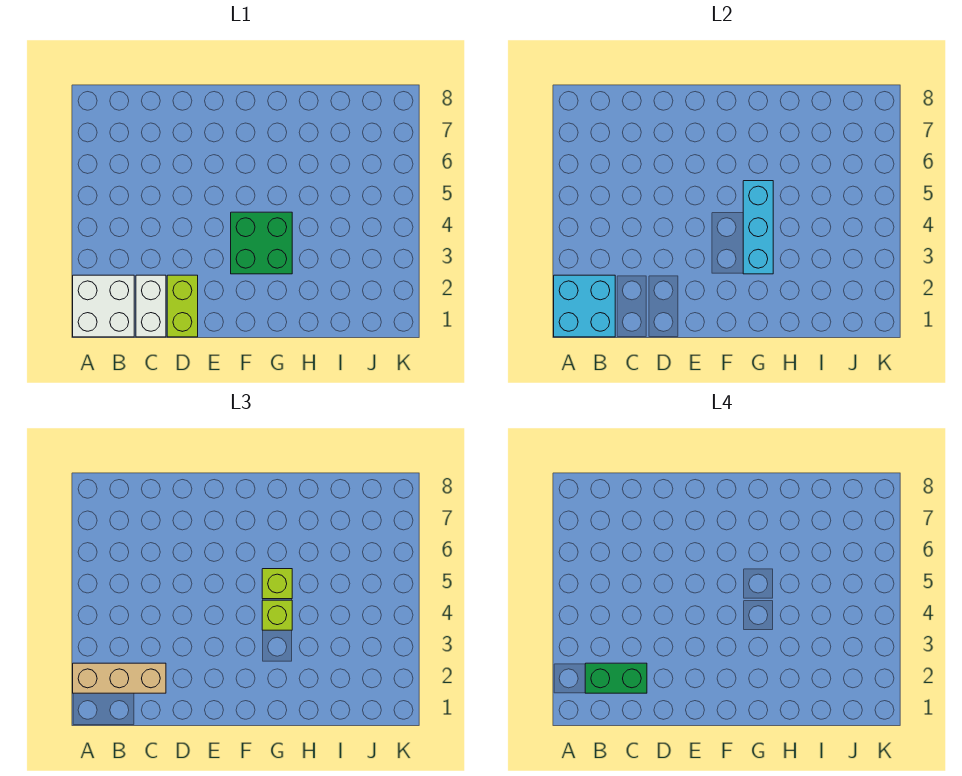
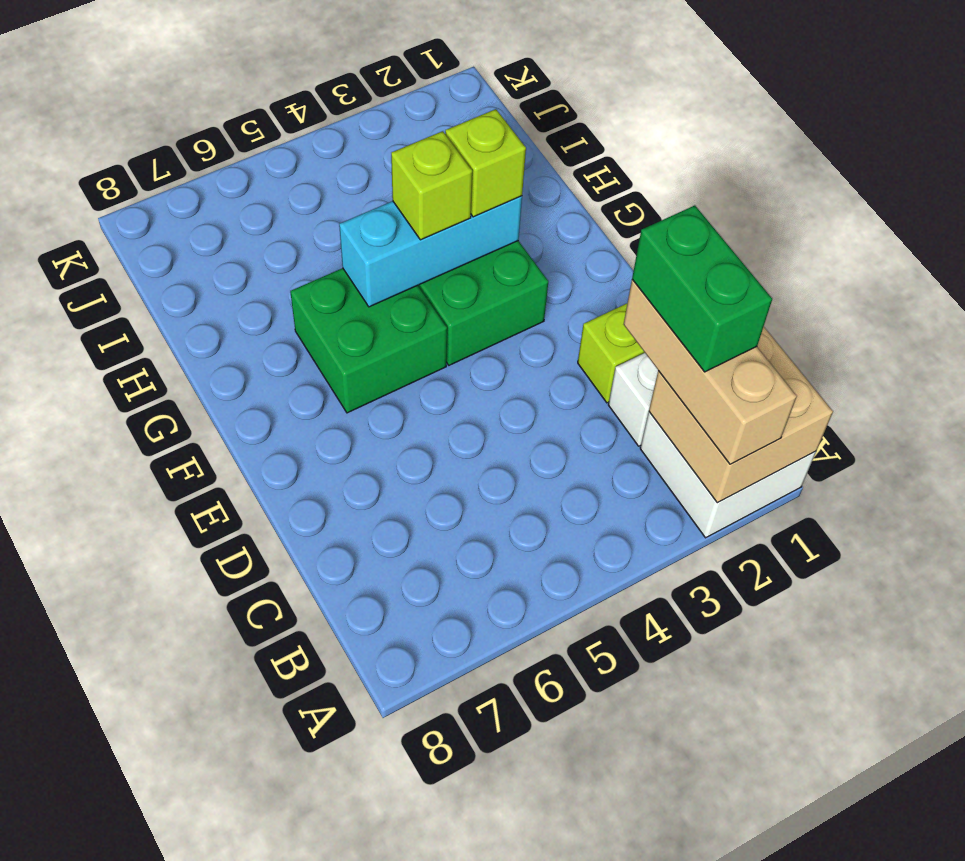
cyan brick A1:B2 level 2 -> tan brick A1:B2 level 2
none -> green brick F5:G6 level 1
lime brick G5 level 3 -> lime brick G3 level 3

